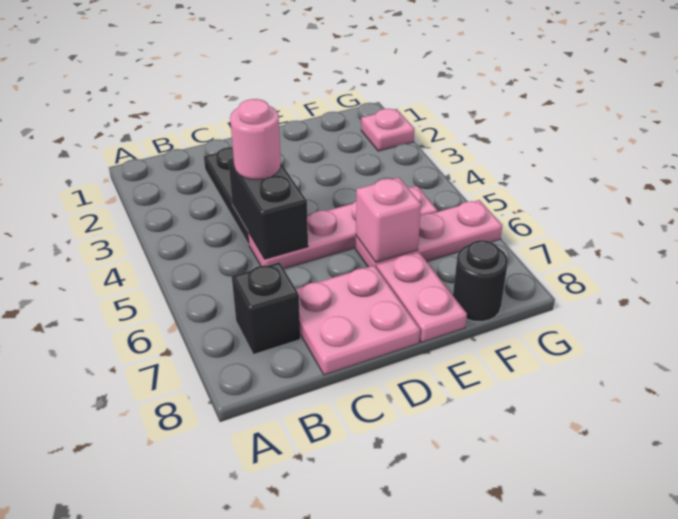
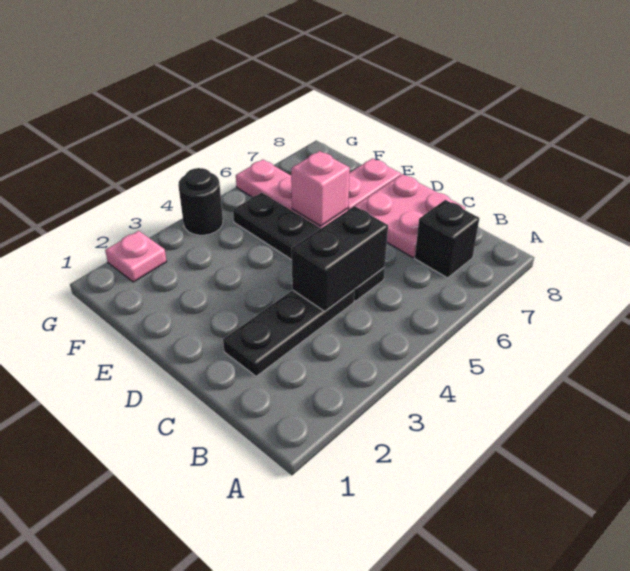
pink round brick C4 level 3 -> none
pink plate C5:F5 level 1 -> black plate C5:F5 level 1
black round brick F8 level 1 -> black round brick G4 level 1

